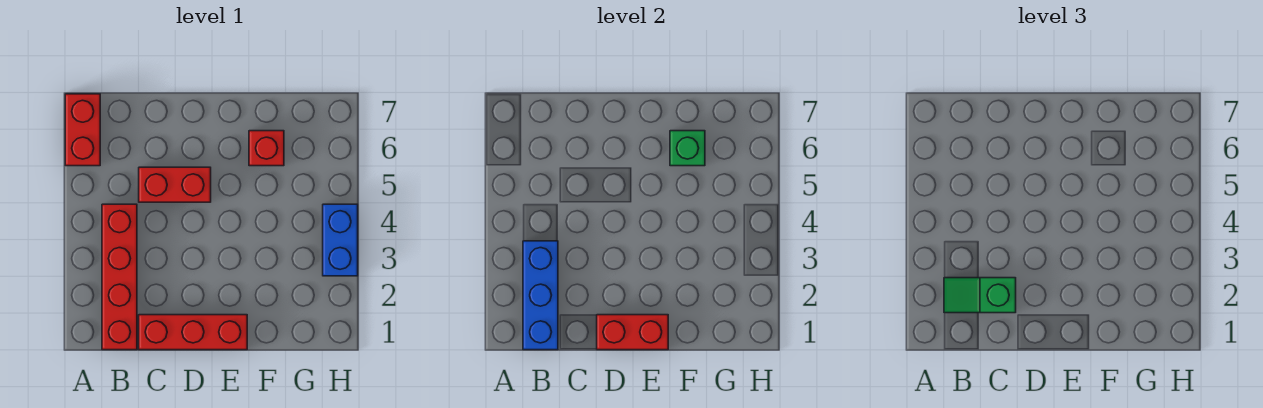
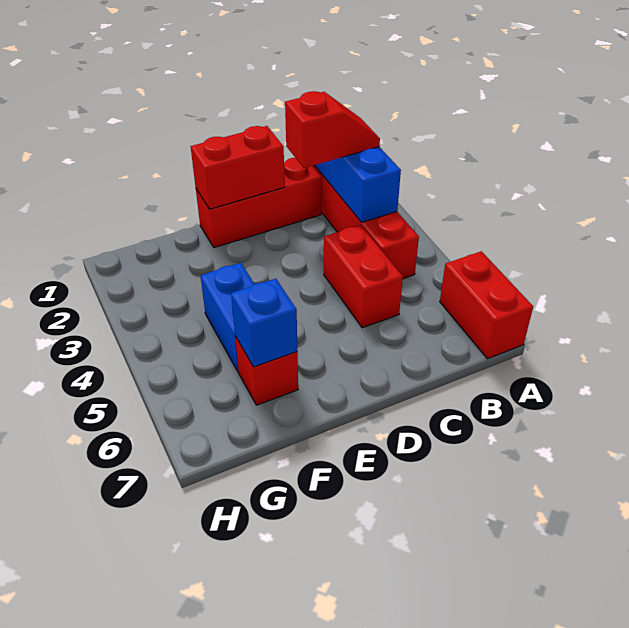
green slope B2:C2 level 3 top C -> red slope B2:C2 level 3 top C
red brick C5:D5 level 1 -> red brick C4:C5 level 1
green brick F6 level 2 -> blue brick F6 level 2
blue brick H3:H4 level 1 -> blue brick F4:F5 level 1

